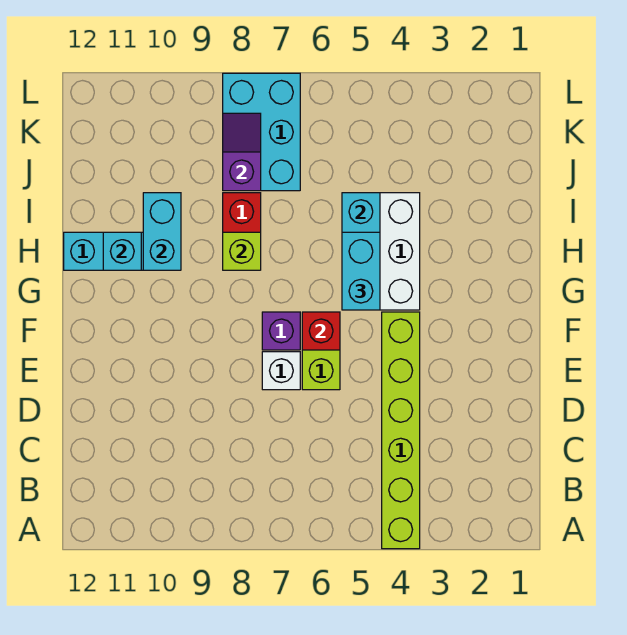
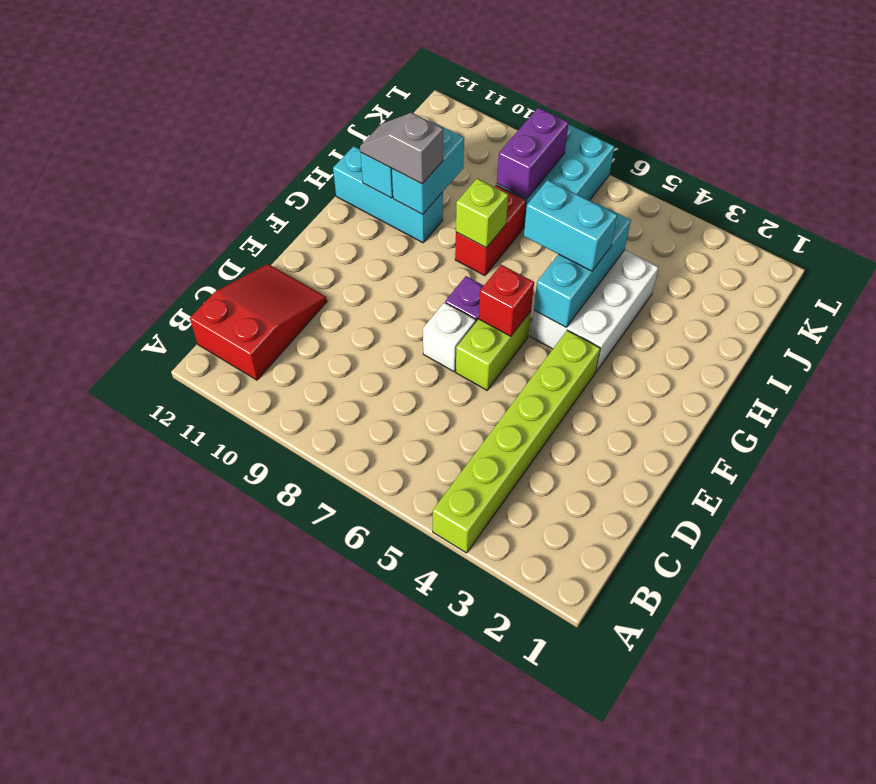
none -> red slope B11:D12 level 1 top B
cyan brick G5:H5 level 3 -> cyan brick H5:H6 level 3
none -> grey slope H10:H11 level 3 top 10
purple slope J8:K8 level 2 top J -> purple brick J8:K8 level 2

